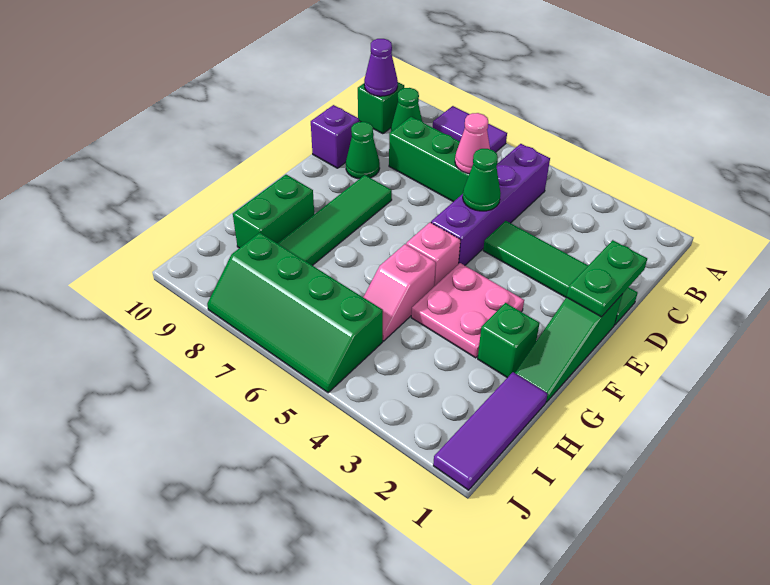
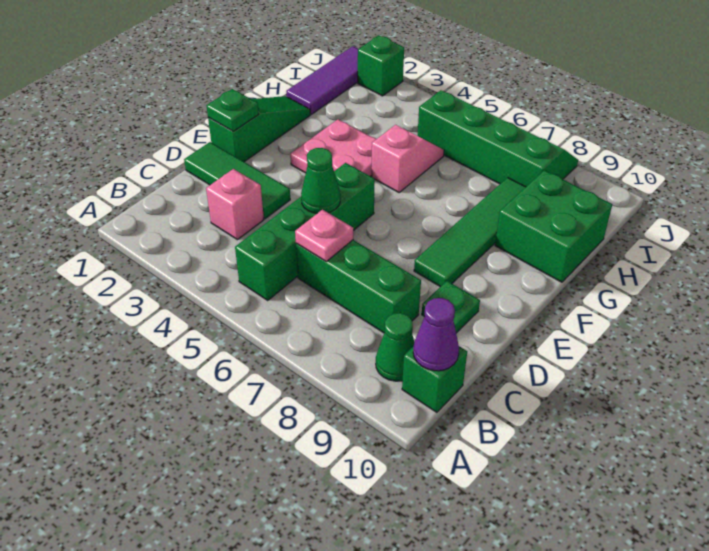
purple tile A7:A8 level 1 -> none
purple brick B5:E5 level 1 -> green brick B5:E5 level 1
pink cone C6 level 2 -> pink plate C6 level 2
green tile D1:D4 level 1 -> green tile D1:D3 level 1
green plate D1:E1 level 2 -> green plate E1 level 2
green cone D9 level 1 -> green plate D9 level 1
purple brick D10 level 1 -> none
pink brick F5 level 1 -> pink brick C3 level 1
green brick G2 level 1 -> green brick J2 level 1
green brick G9:H9 level 1 -> green brick G9:H10 level 1

